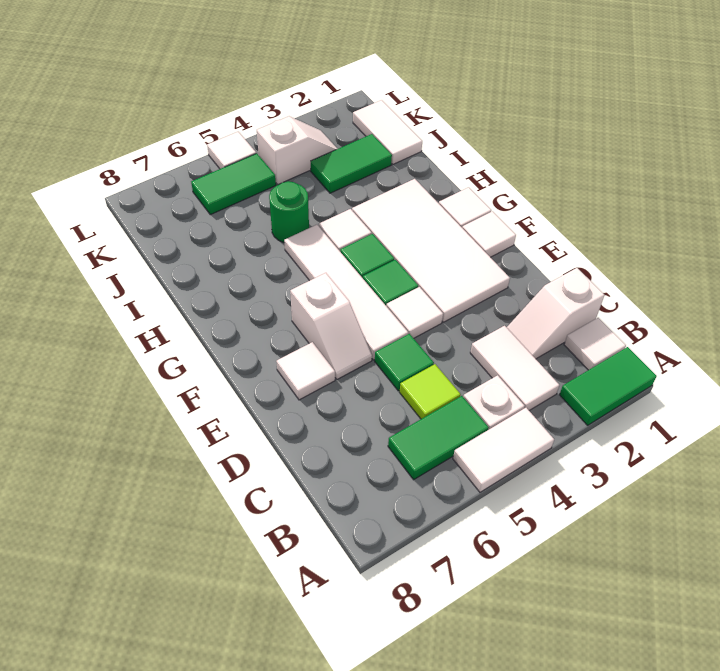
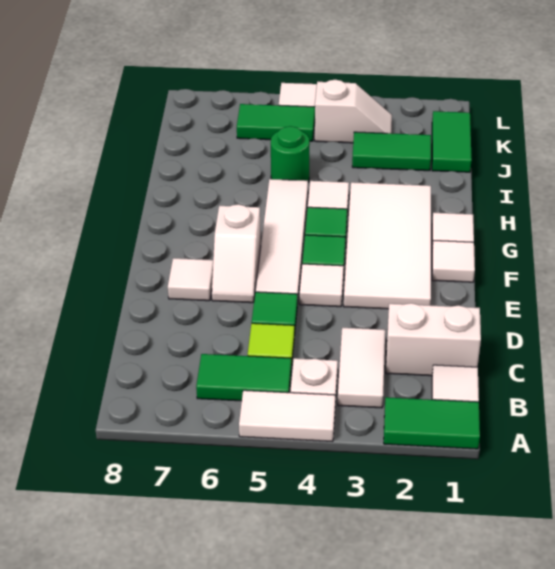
white slope C1:C2 level 1 top 1 -> white brick C1:C2 level 1
white tile J1:K1 level 1 -> green tile J1:K1 level 1

